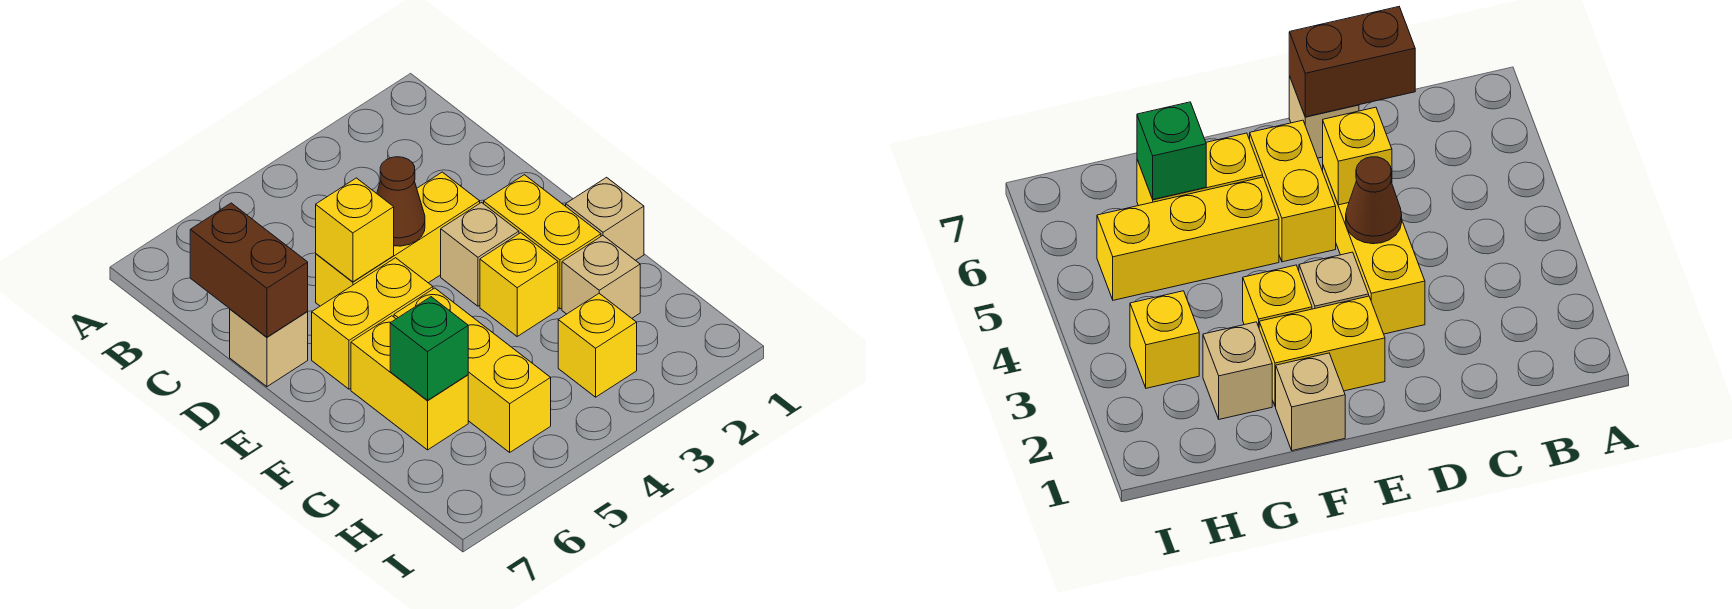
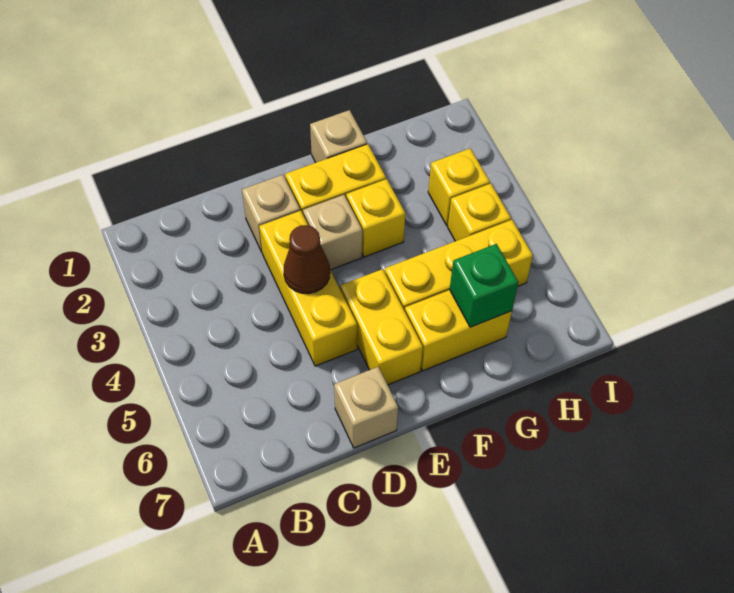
brown brick C7:D7 level 2 -> none
yellow brick D5 level 2 -> yellow brick H4 level 1
tan brick G2 level 1 -> tan brick D2 level 1

